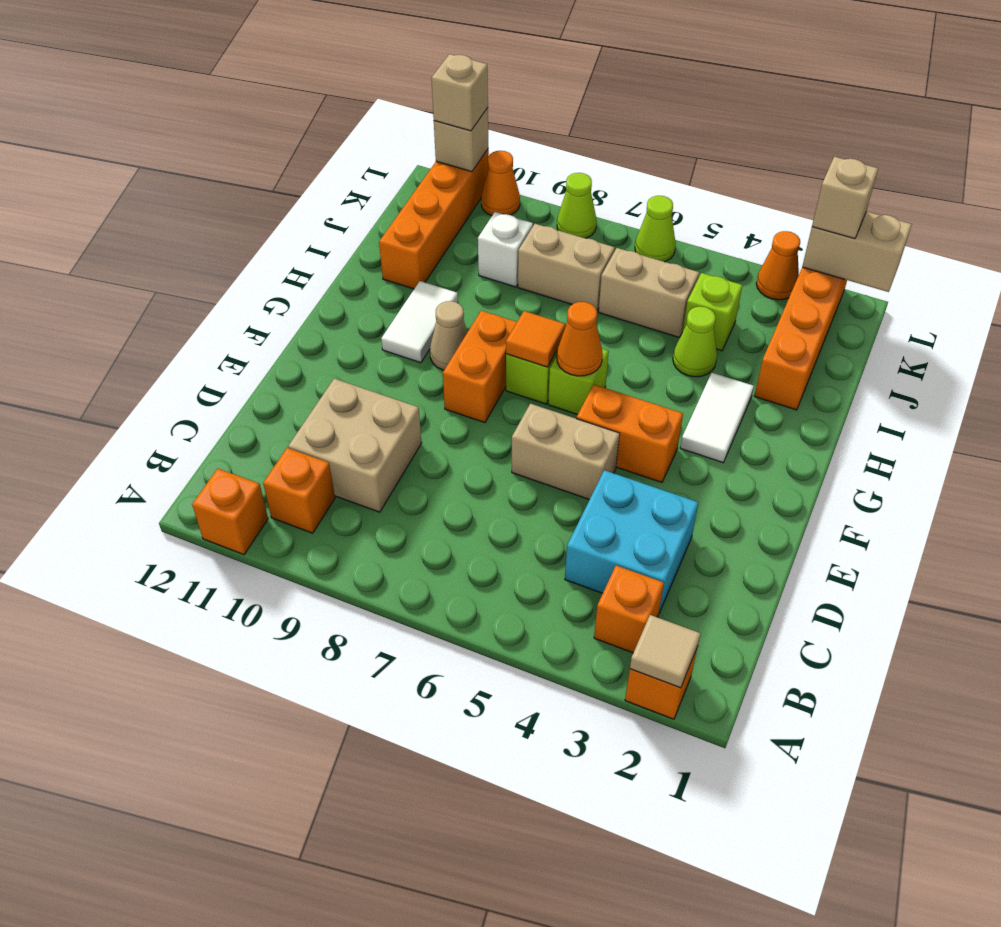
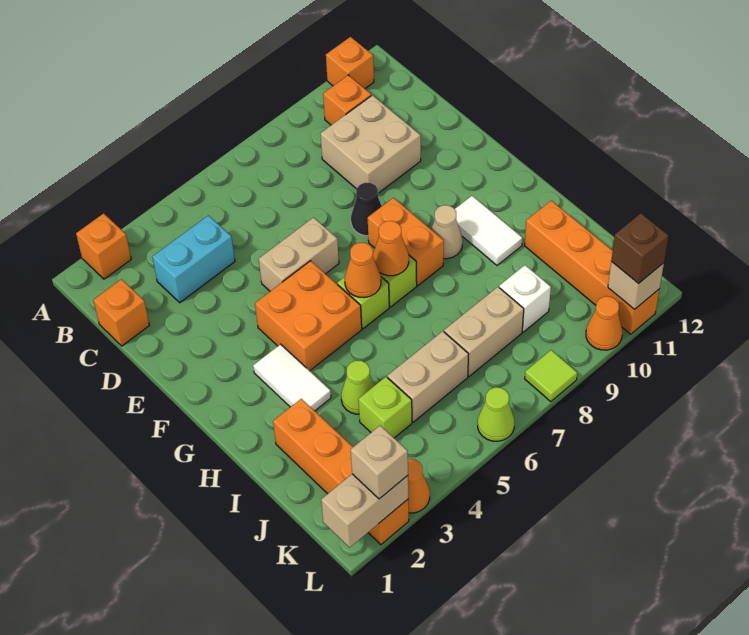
tan tile A2 level 2 -> none
orange brick B3 level 1 -> orange brick C1 level 1
cyan brick C3:D4 level 1 -> cyan brick C3:C4 level 1
none -> black cone E8 level 1
orange brick F4:F5 level 1 -> orange brick F4:G5 level 1
orange tile G7 level 2 -> orange cone G7 level 2
lime cone L8 level 1 -> lime tile L8 level 1
tan brick L11 level 3 -> brown brick L11 level 3

